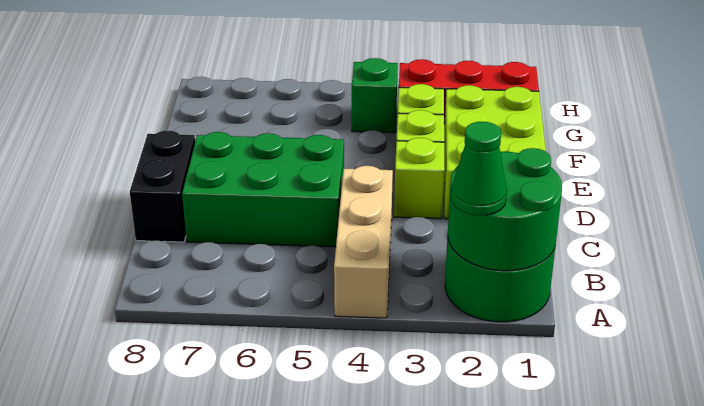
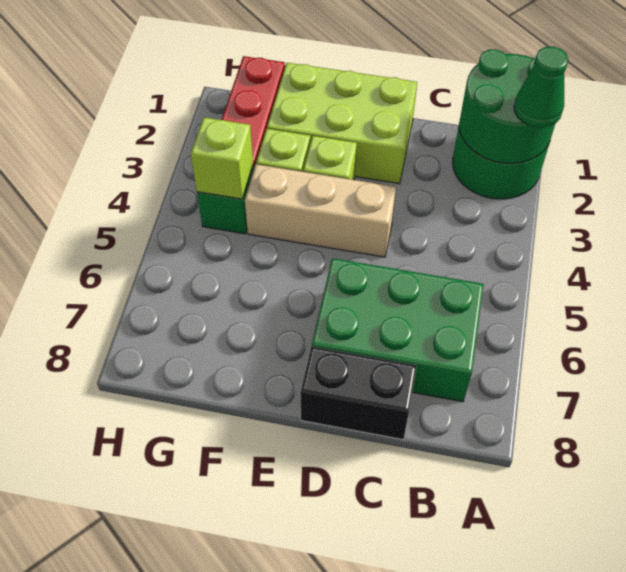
tan brick A4:C4 level 1 -> tan brick D4:F4 level 1
green brick C5:D7 level 1 -> green brick B6:D7 level 1
lime brick D3 level 1 -> lime brick G4 level 2

